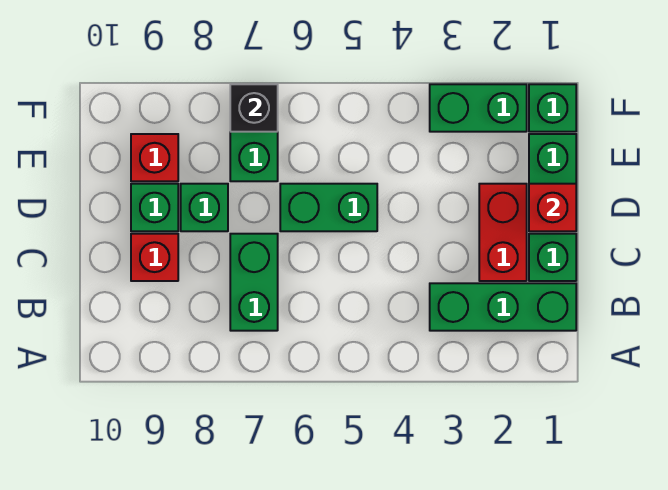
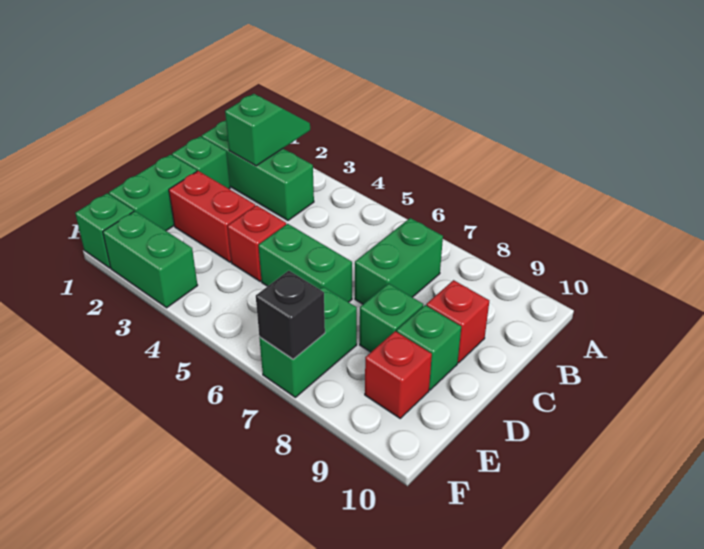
none -> green slope A2:B2 level 2 top B
red brick C2:D2 level 1 -> red brick D2:D3 level 1
red brick D1 level 2 -> red brick D4 level 1

